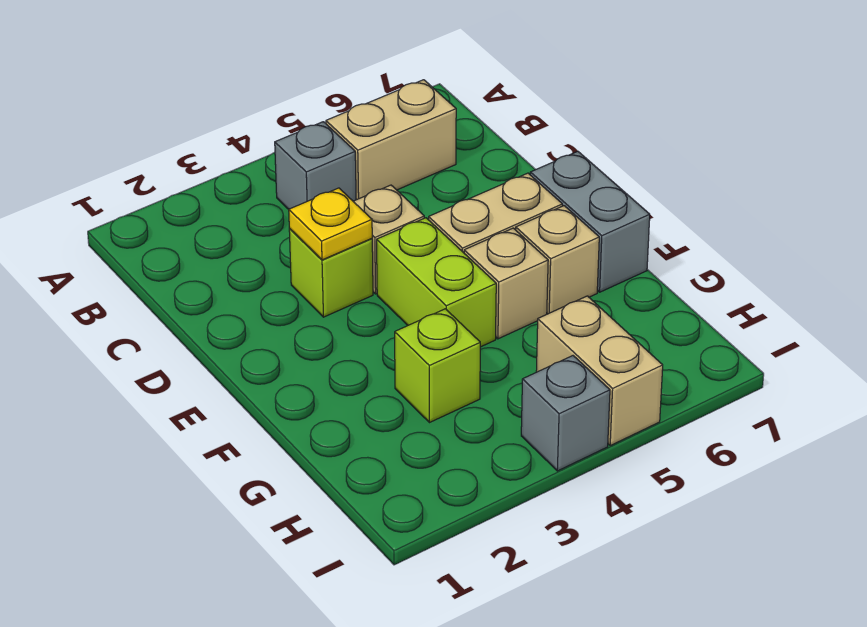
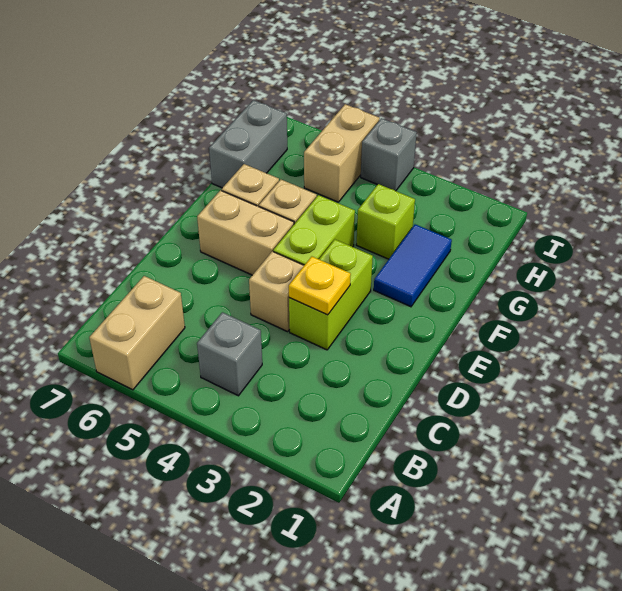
tan brick B5:B6 level 1 -> tan brick A6:B6 level 1
lime brick D3 level 1 -> lime brick D3:E3 level 1
grey brick E7:F7 level 1 -> grey brick G7:H7 level 1
none -> blue tile F2:G2 level 1

